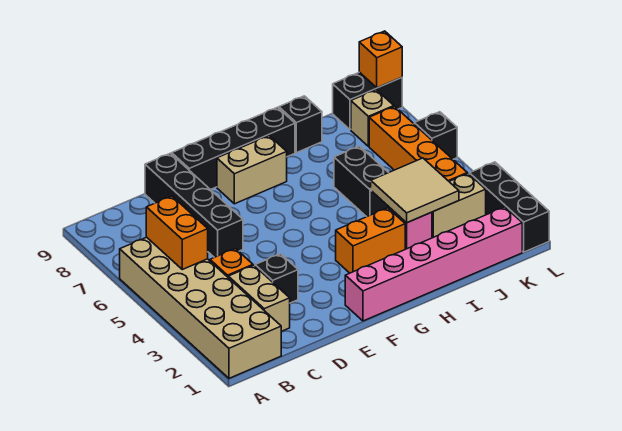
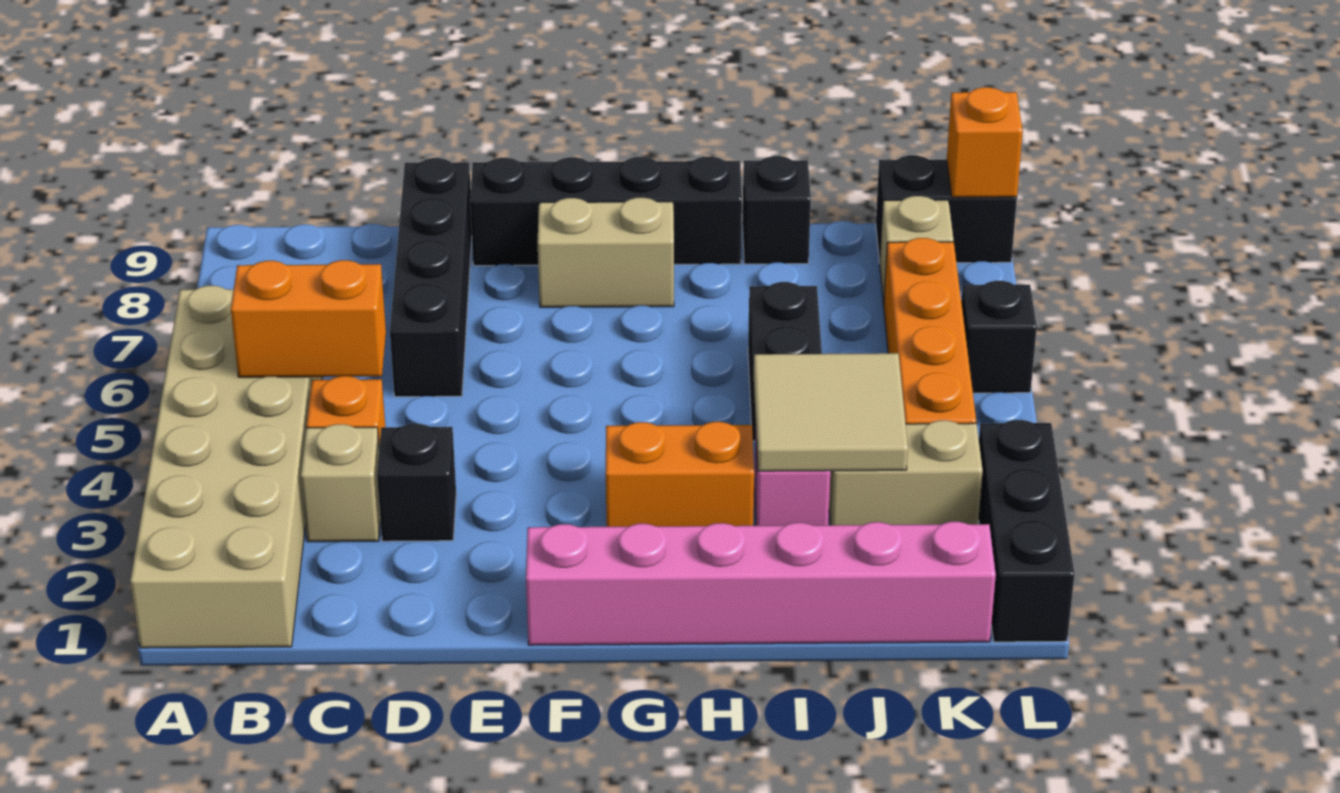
orange brick B5:B6 level 2 -> orange brick B5:C5 level 2
tan brick C2:C3 level 1 -> tan brick C3 level 1

